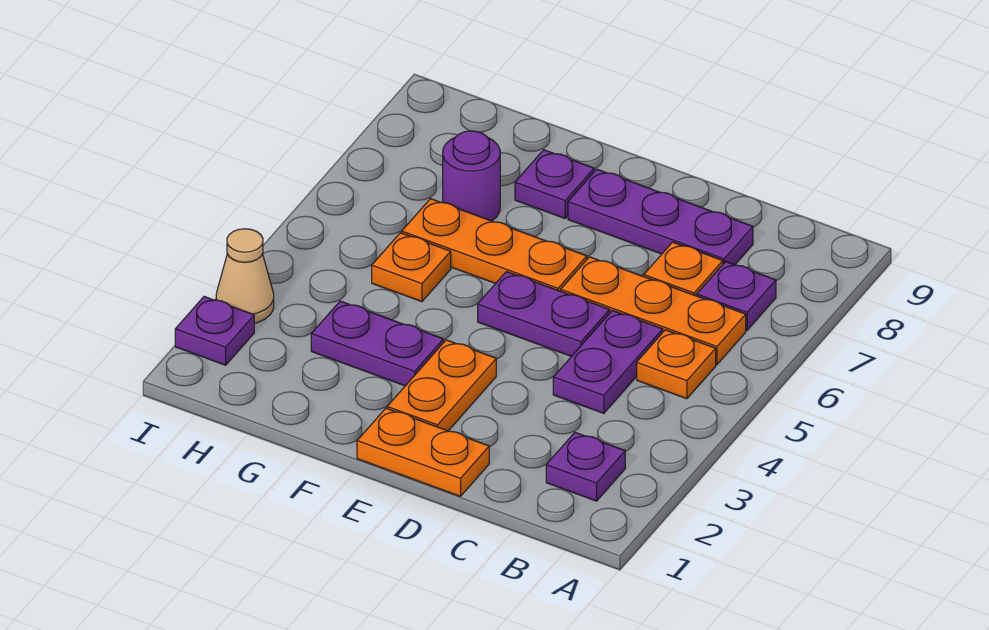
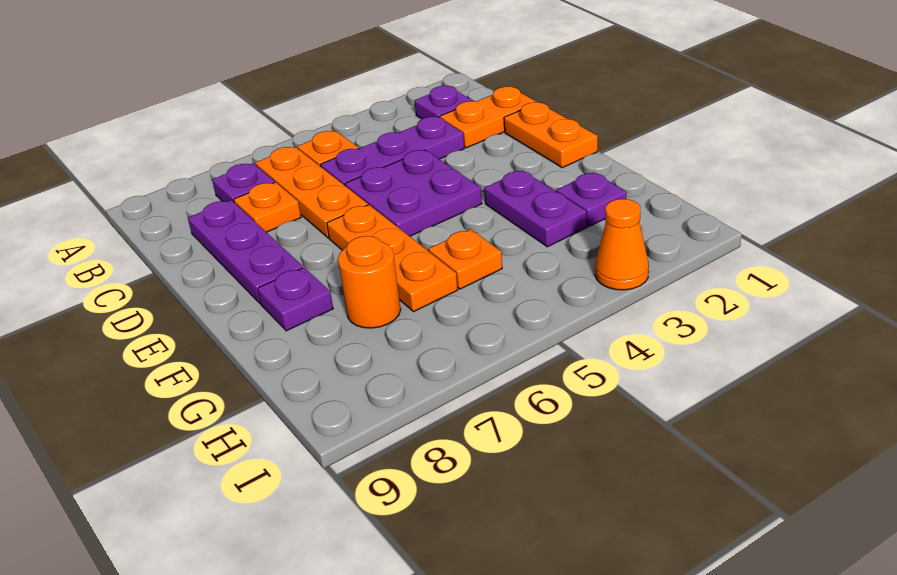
purple plate C4:C5 level 1 -> purple plate C3:C5 level 1
purple plate D5:E5 level 1 -> purple plate D4:E5 level 1
orange plate E2:E3 level 1 -> orange plate C1:C2 level 1
purple round brick G7 level 1 -> orange round brick G7 level 1
purple plate I2 level 1 -> purple plate G2 level 1
tan cone I3 level 1 -> orange cone I3 level 1

